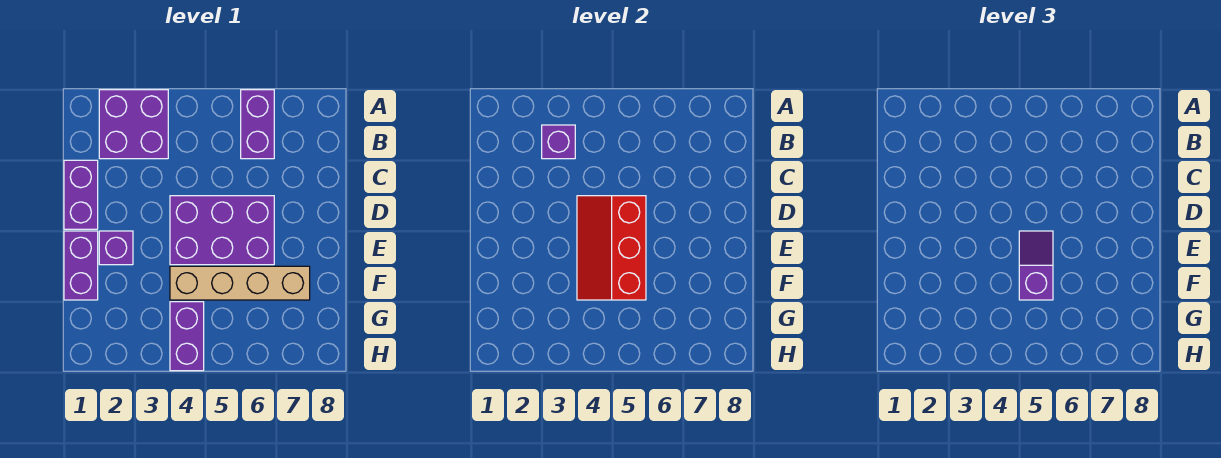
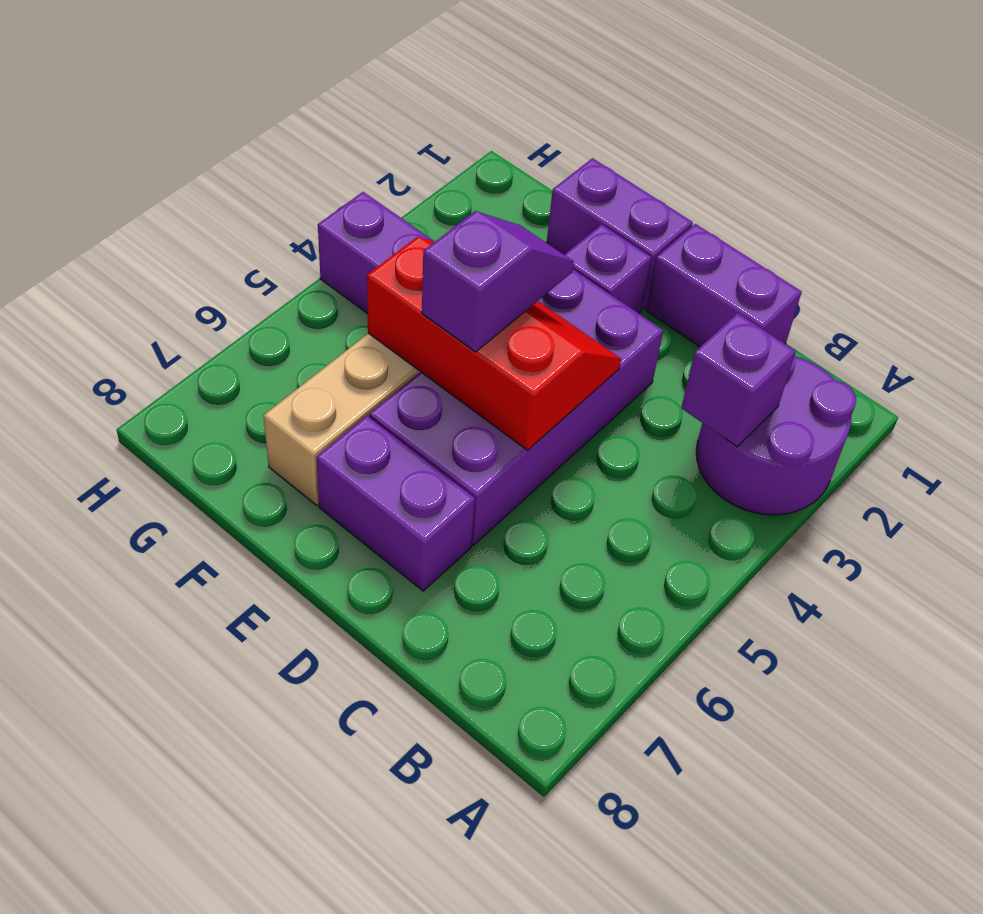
purple brick A2:B3 level 1 -> purple round brick A2:B3 level 1
purple brick A6:B6 level 1 -> purple brick D7:E7 level 1
purple brick D4:E6 level 1 -> purple brick D3:E6 level 1
purple slope E5:F5 level 3 top F -> purple slope E4:E5 level 3 top 5

